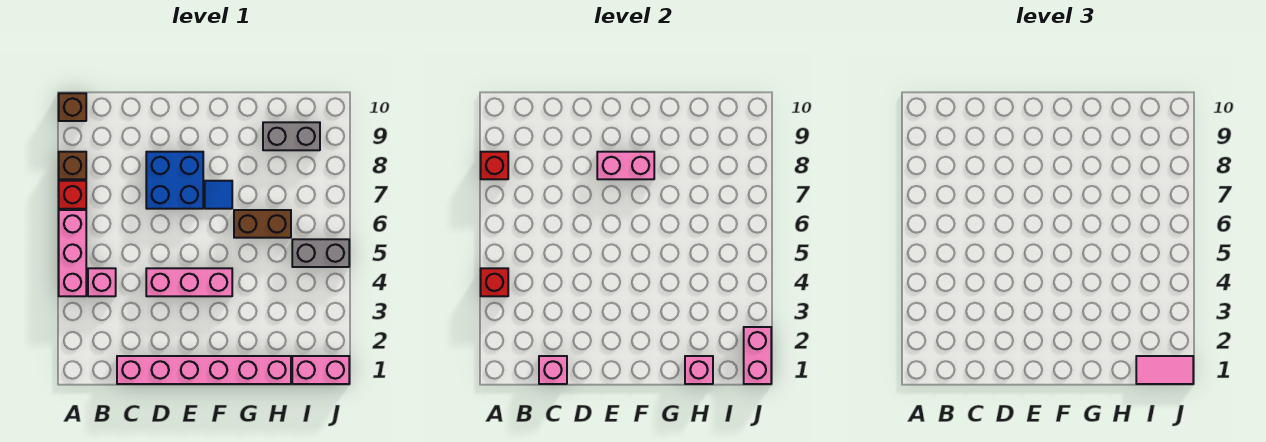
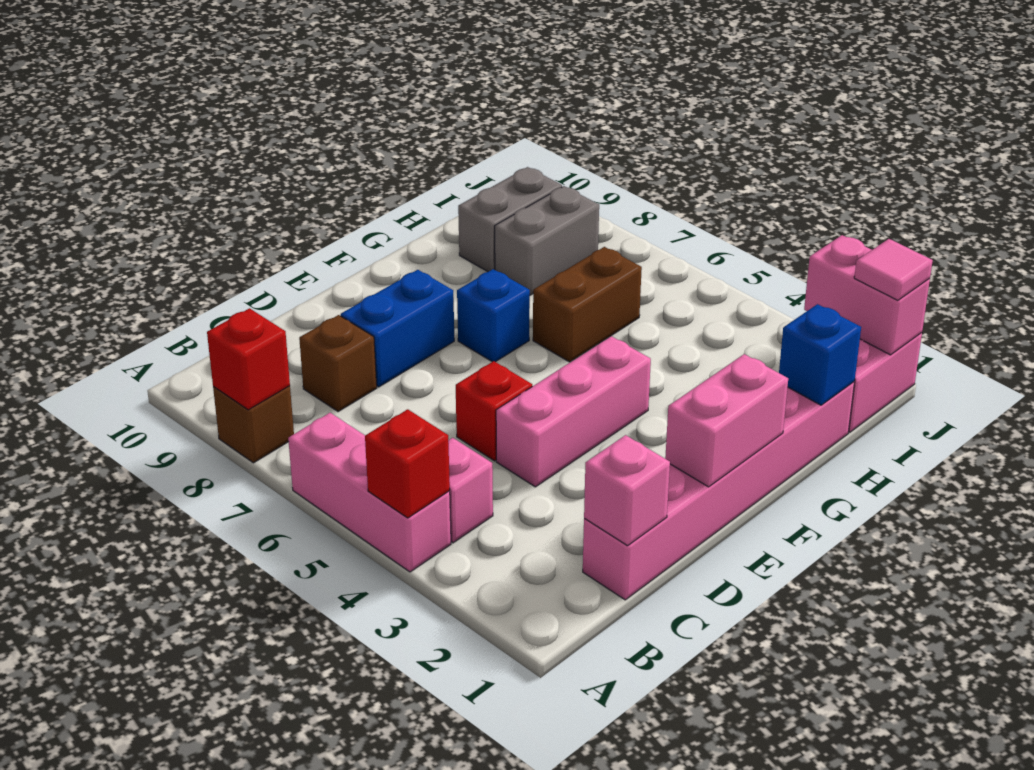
red brick A7 level 1 -> red brick D5 level 1
brown brick A10 level 1 -> brown brick C8 level 1
blue brick D7:E8 level 1 -> blue brick D8:E8 level 1
pink brick E8:F8 level 2 -> pink brick E1:F1 level 2
blue tile F7 level 1 -> blue brick F7 level 1
pink brick H1 level 2 -> blue brick H1 level 2
pink tile I1:J1 level 3 -> pink tile J1 level 3
grey brick I5:J5 level 1 -> grey brick H8:I8 level 1

